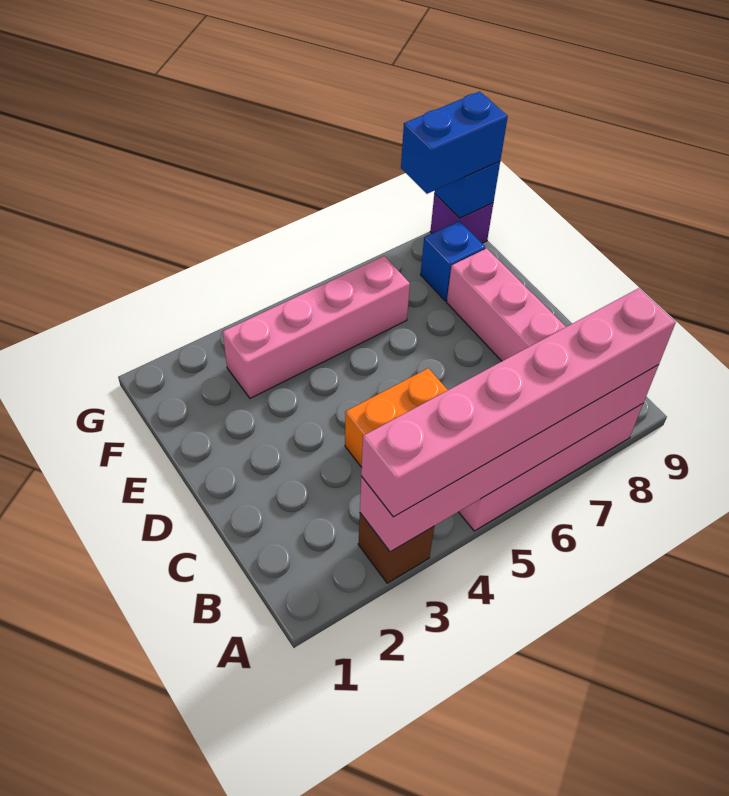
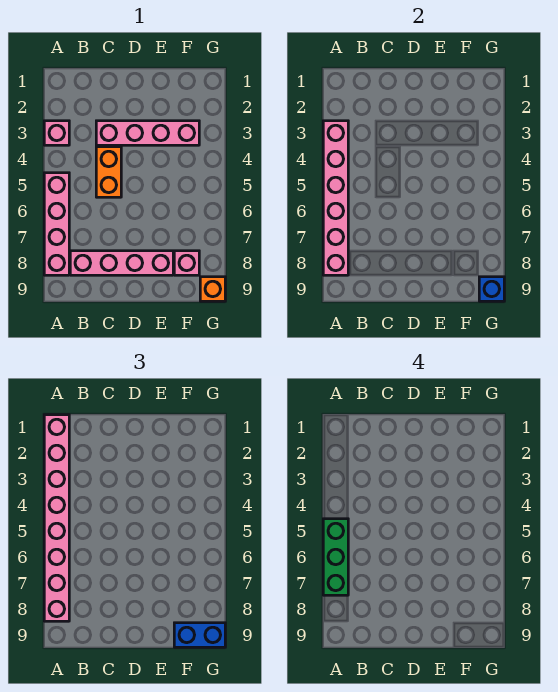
brown brick A3 level 1 -> pink brick A3 level 1
pink brick A3:A8 level 3 -> pink brick A1:A8 level 3
none -> green brick A5:A7 level 4
pink brick F3:F6 level 1 -> pink brick C3:F3 level 1
blue brick F8 level 1 -> pink brick F8 level 1
blue brick G8:G9 level 3 -> blue brick F9:G9 level 3
purple brick G9 level 1 -> orange brick G9 level 1

